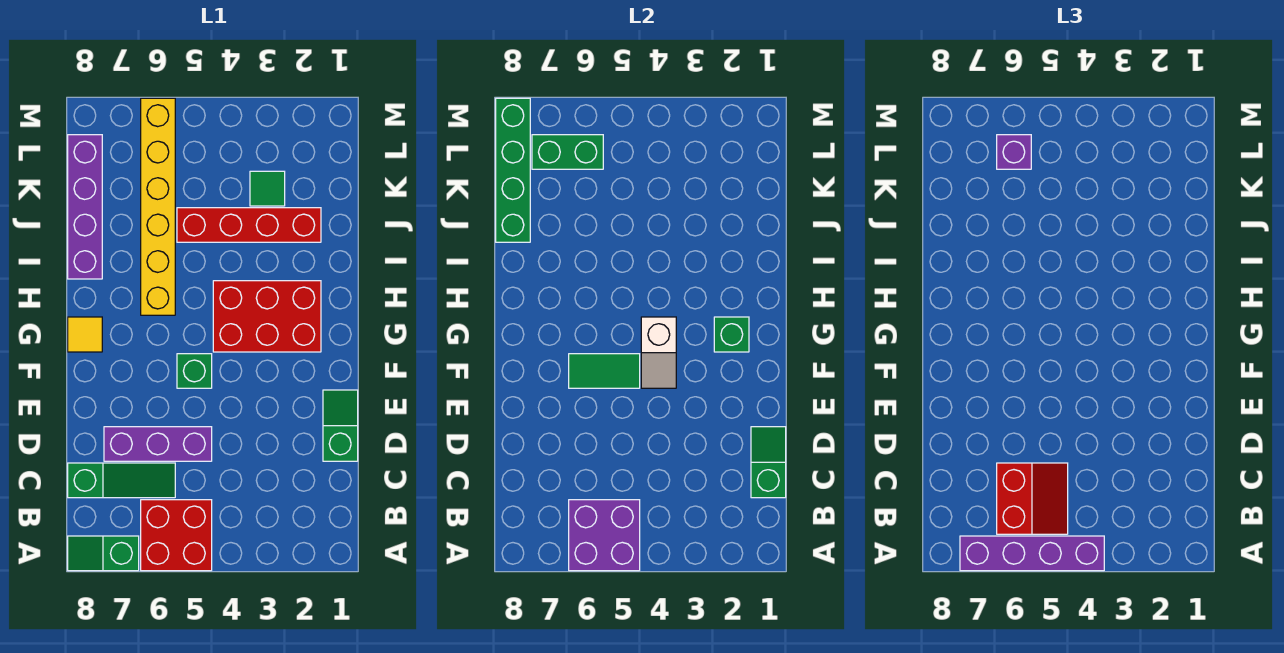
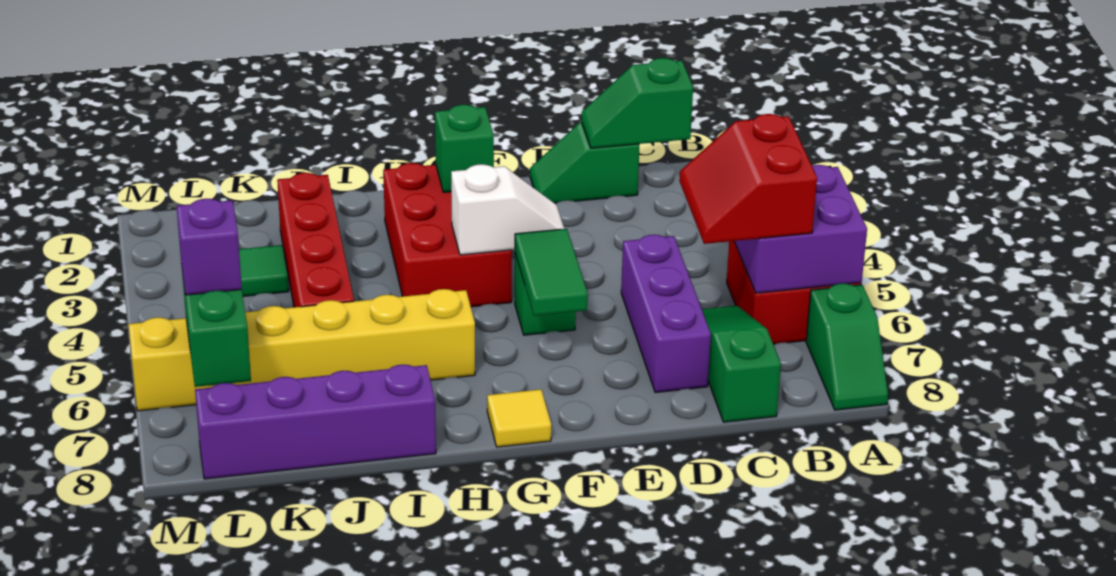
purple brick A4:A7 level 3 -> none
red slope B5:C6 level 3 top 6 -> red slope B5:C6 level 3 top B
green brick J8:M8 level 2 -> none

